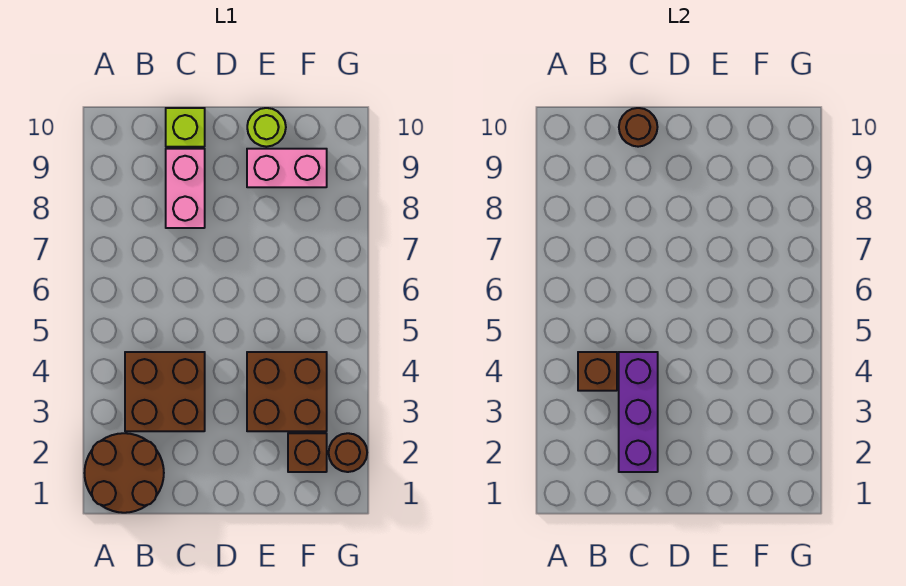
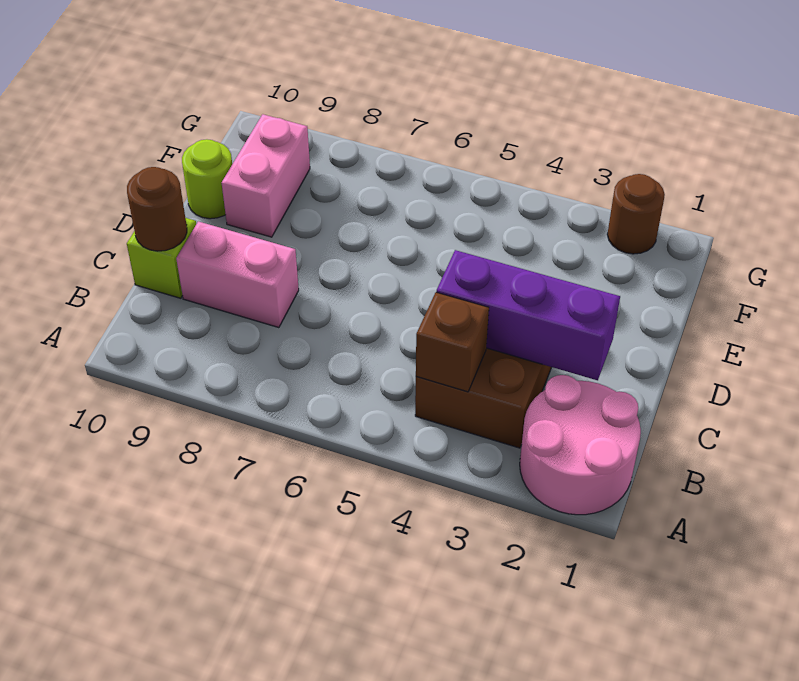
brown round brick A1:B2 level 1 -> pink round brick A1:B2 level 1
brown brick E3:F4 level 1 -> none
brown brick F2 level 1 -> none

